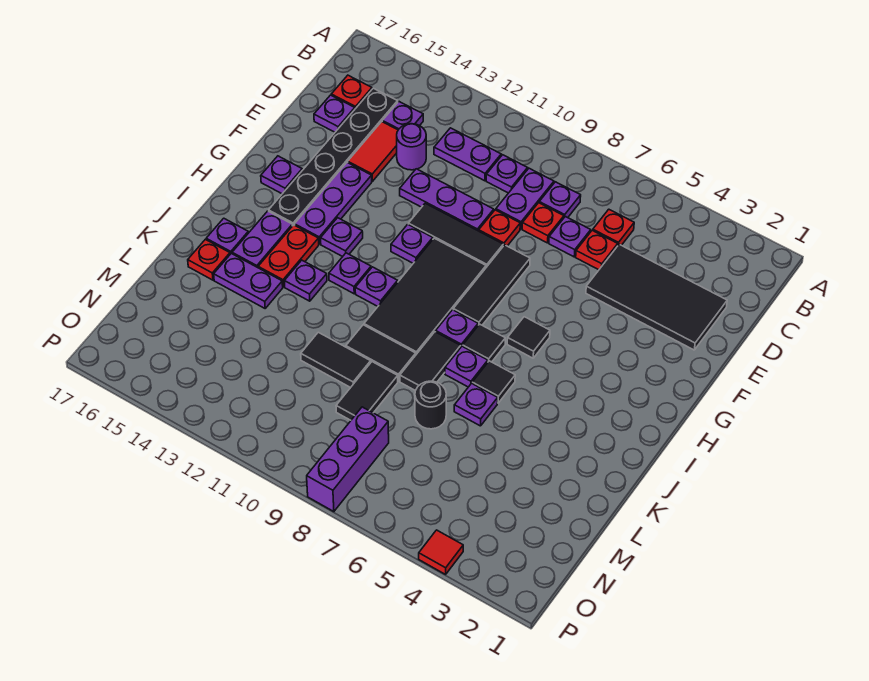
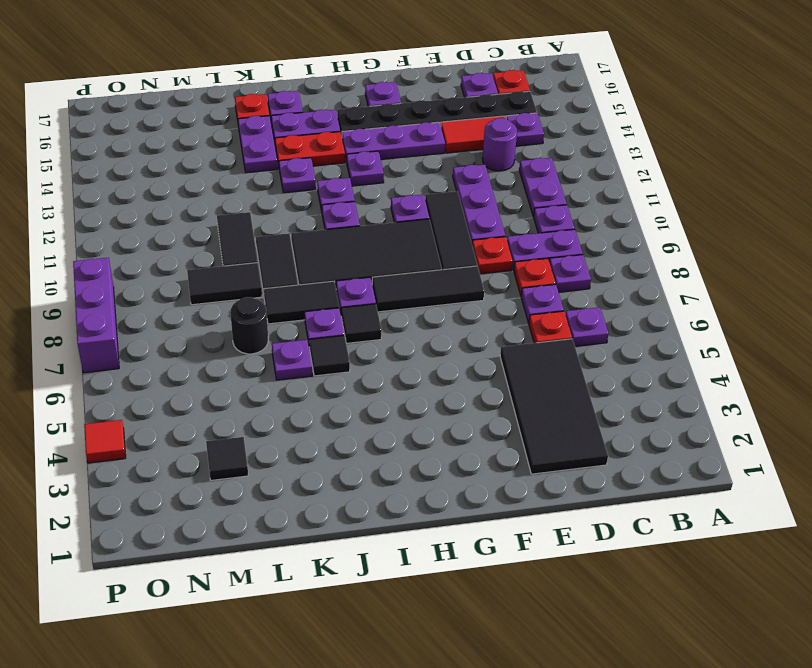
red plate C6 level 1 -> purple plate C6 level 1
black tile H6 level 1 -> black tile M3 level 1
purple brick N8:P8 level 1 -> purple brick P7:P9 level 1

